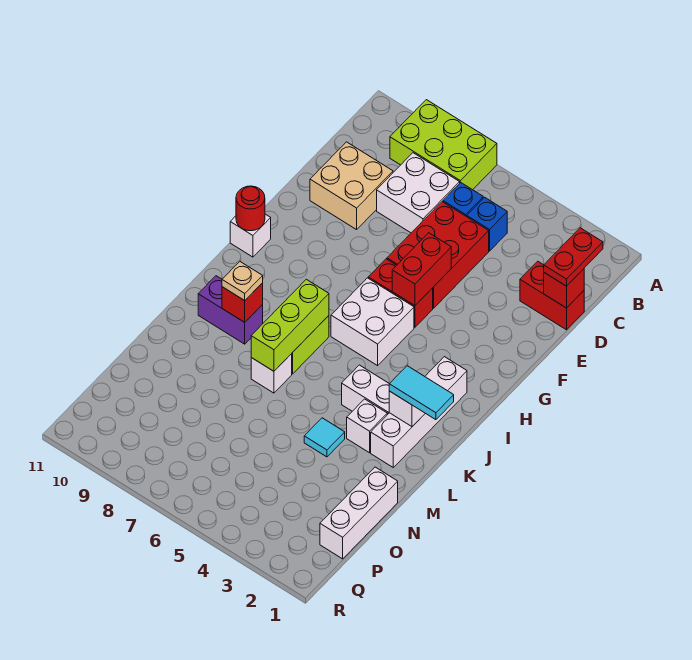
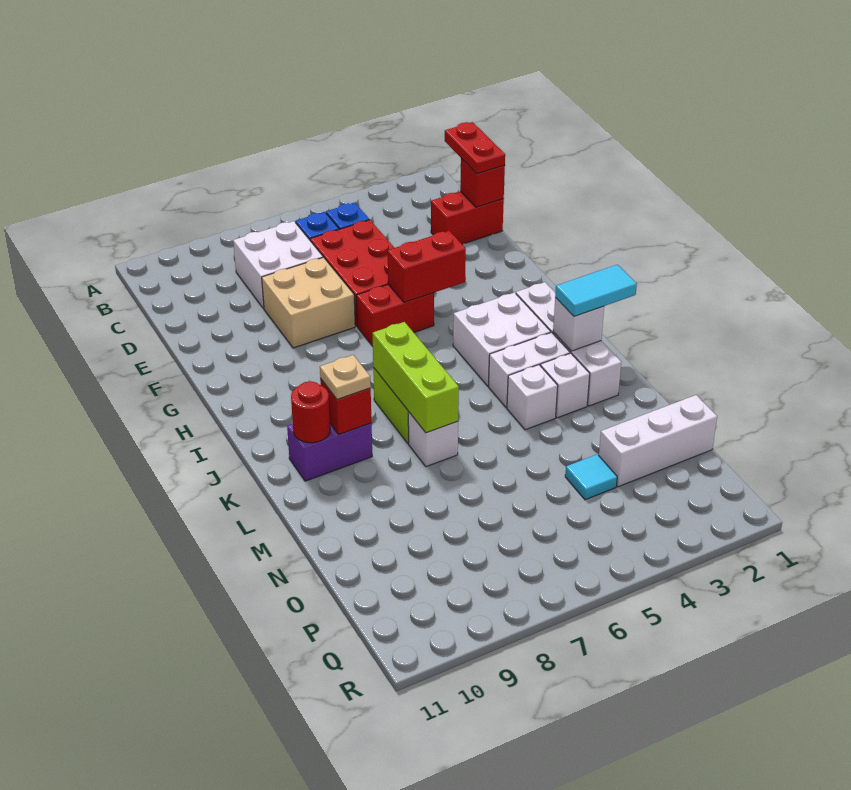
lime brick A7:B9 level 1 -> none
tan brick D9:E10 level 1 -> tan brick E7:F8 level 1
red brick F5:G5 level 2 -> red brick G4:G5 level 2
white brick H5:I6 level 1 -> white brick I3:J4 level 1
white brick H11 level 1 -> white brick L4 level 1
red round brick H11 level 2 -> red round brick K10 level 2
cyan tile M4 level 1 -> cyan tile O4 level 1
white brick N1:P1 level 1 -> white brick O1:O3 level 1

